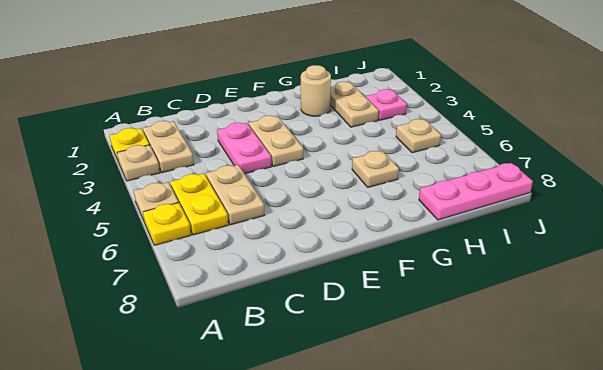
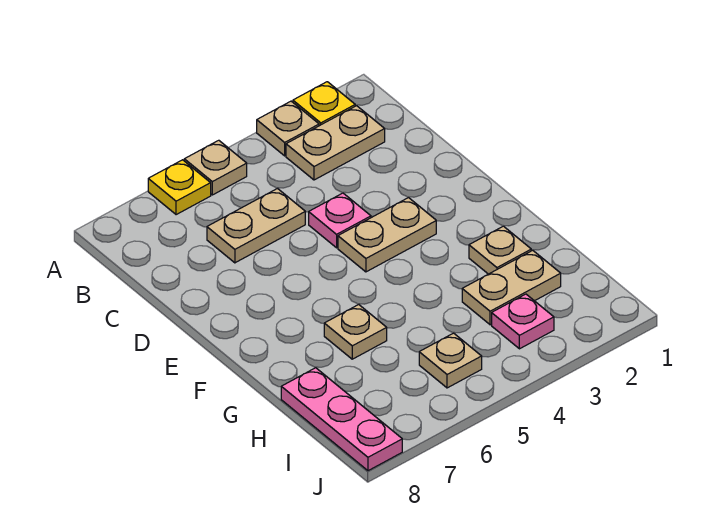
yellow plate B5:B6 level 1 -> none
pink plate D3:D4 level 1 -> pink plate D4 level 1
tan round brick G2 level 1 -> tan plate G2 level 1

